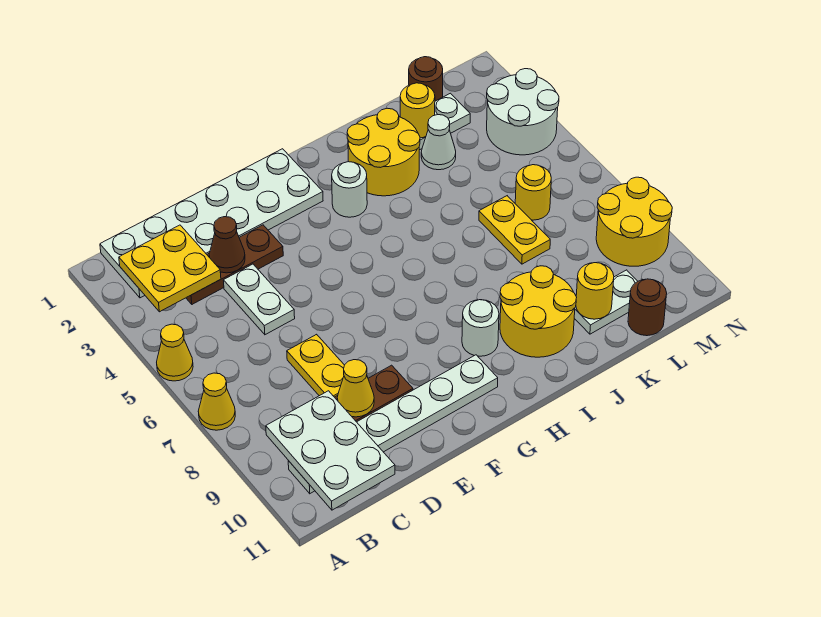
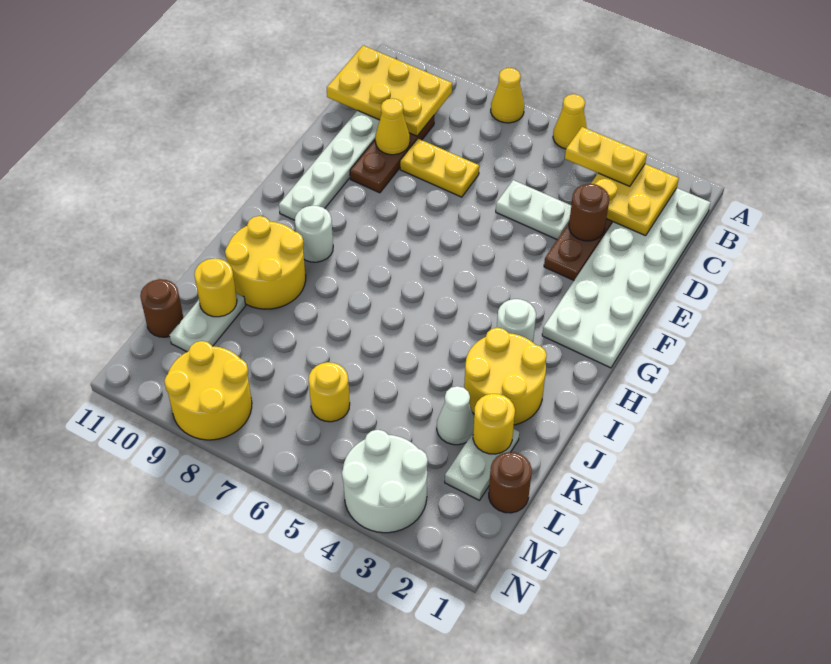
white plate B9:C11 level 2 -> yellow plate B9:C11 level 2
brown cone D3 level 2 -> brown round brick D3 level 2
yellow plate K6:K7 level 1 -> yellow plate B3:B4 level 3

